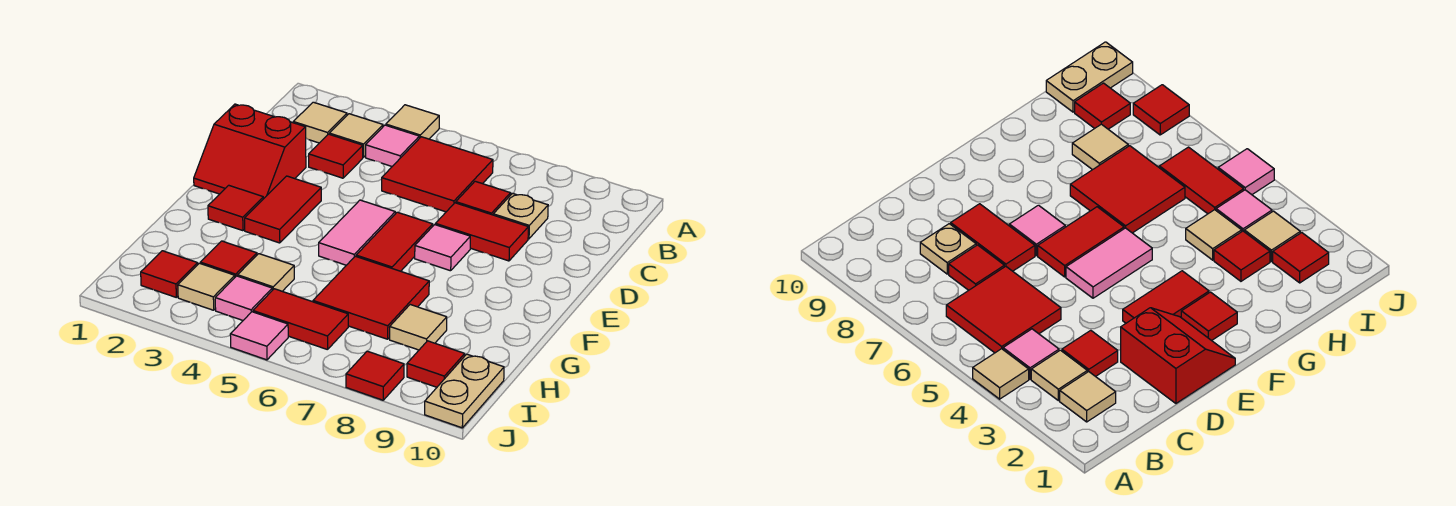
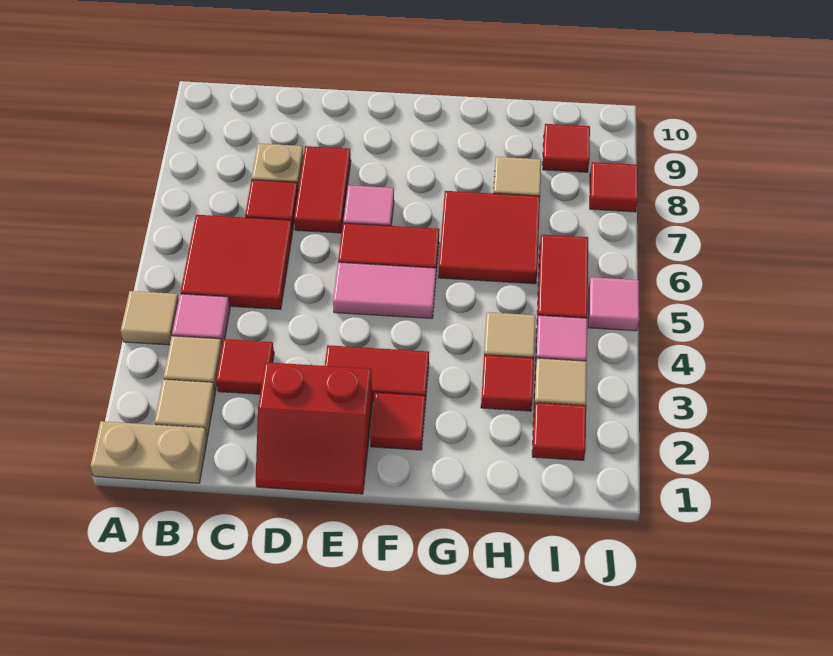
red slope D1:E2 level 1 top D -> red slope D1:E2 level 1 top 2
tan plate I10:J10 level 1 -> tan plate A1:B1 level 1

